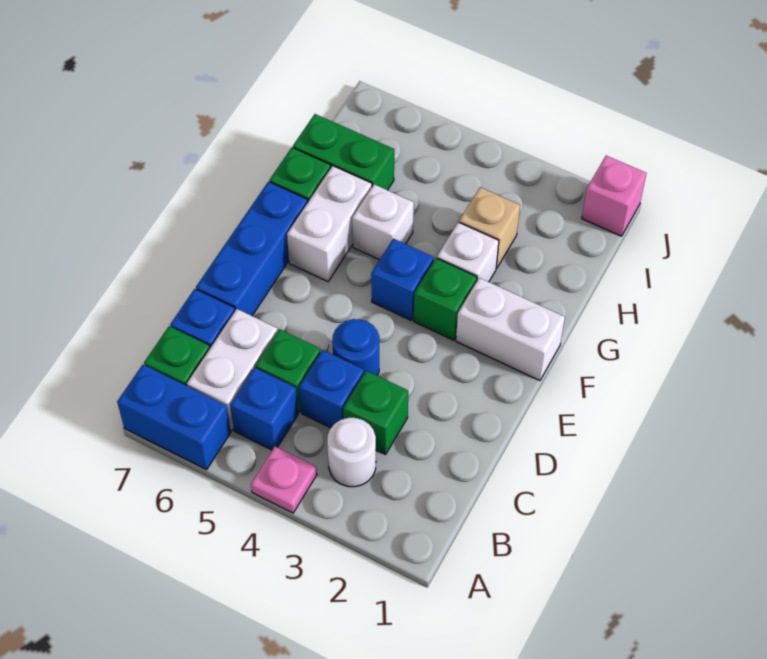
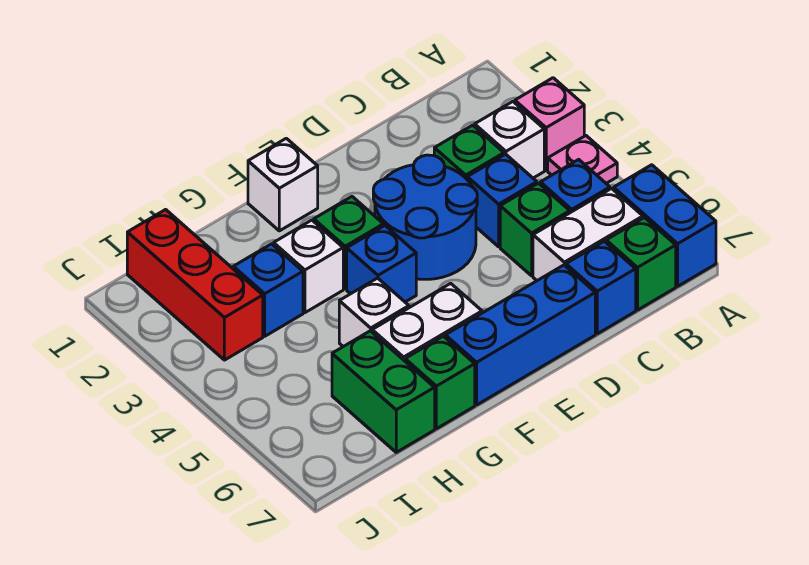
white round brick B3 level 1 -> white brick B3 level 1
blue round brick D4 level 1 -> blue round brick D3:E4 level 1
white brick F1:F2 level 1 -> white brick F1 level 1
tan brick H3 level 1 -> blue brick H3 level 1
none -> red brick I1:I3 level 1
pink brick J1 level 1 -> pink brick A3 level 1

